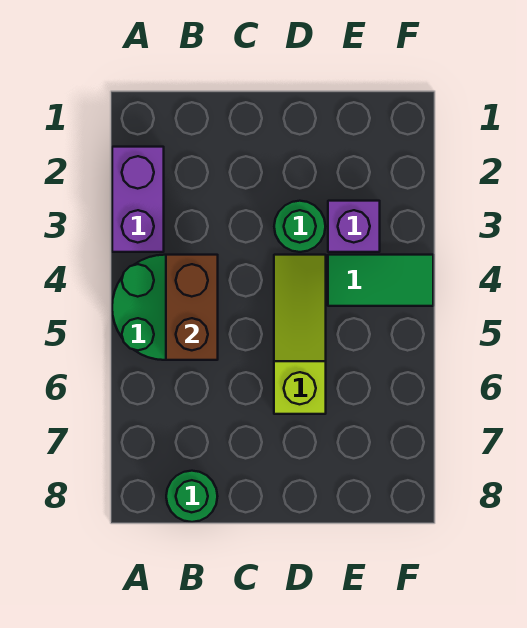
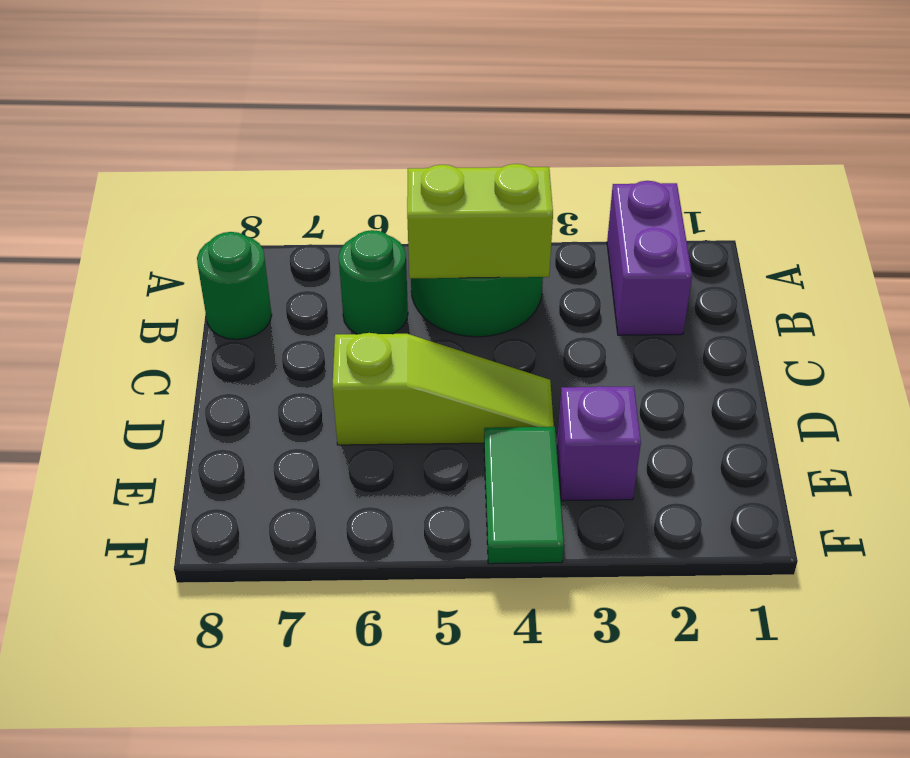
purple brick A2:A3 level 1 -> purple brick A2:B2 level 1
brown brick B4:B5 level 2 -> lime brick B4:B5 level 2
green round brick D3 level 1 -> green round brick B6 level 1

